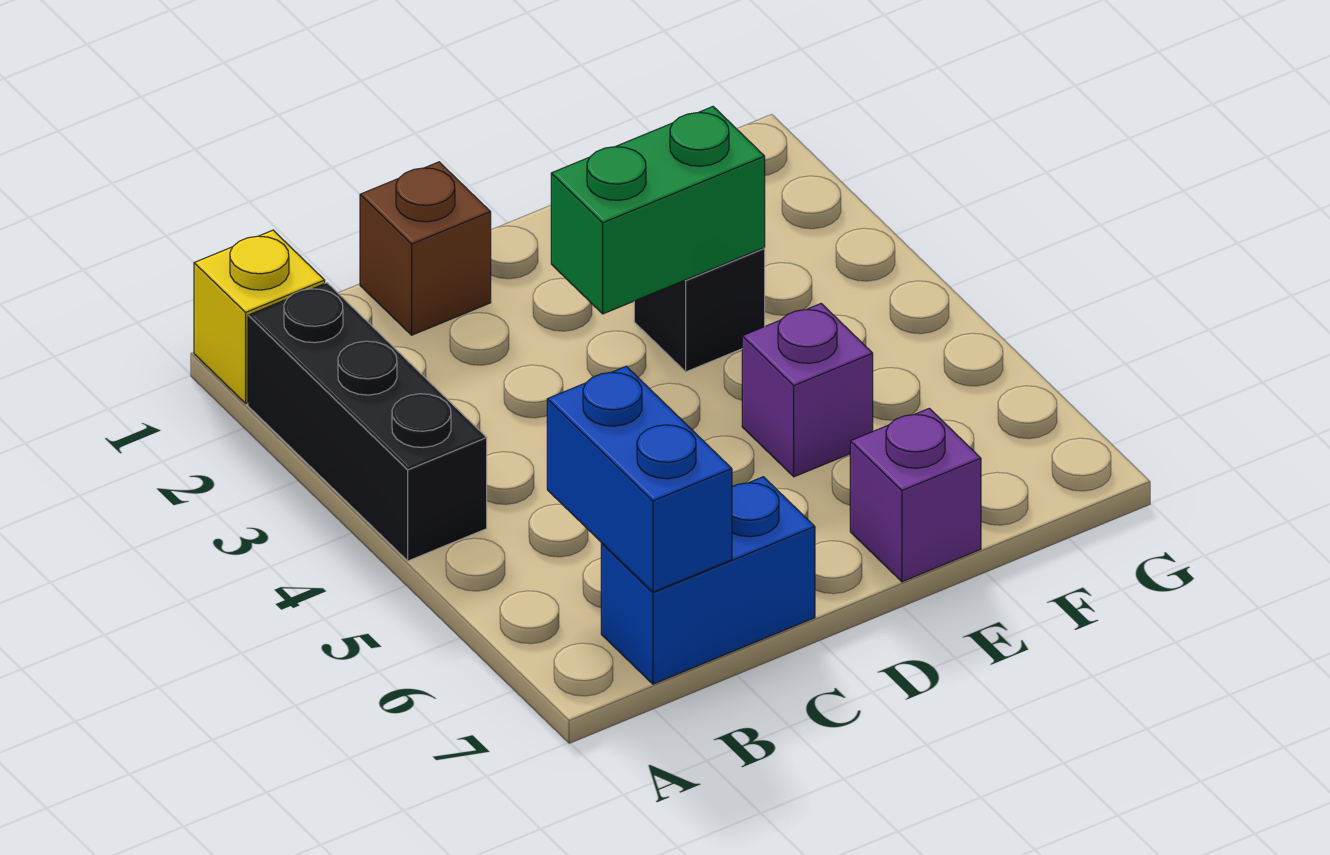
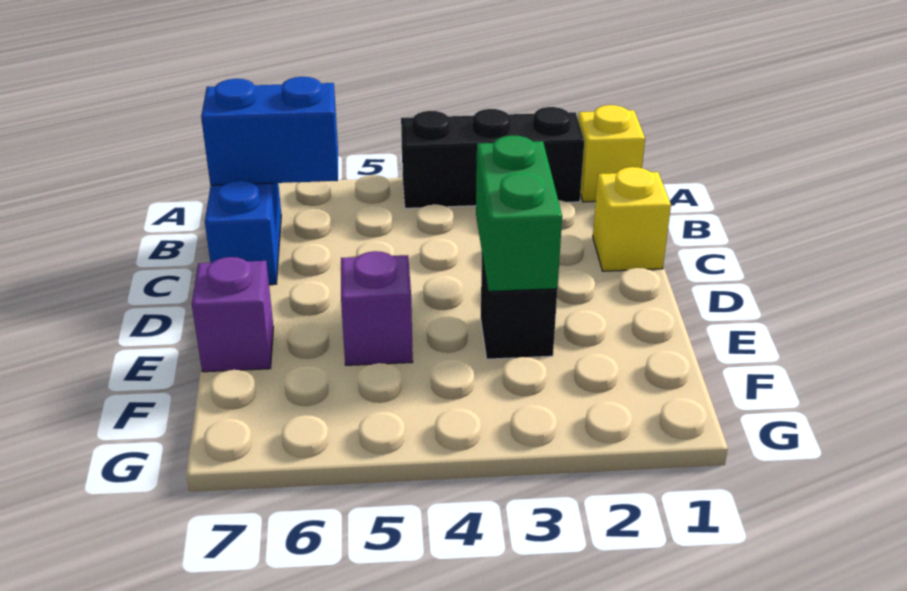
brown brick C1 level 1 -> yellow brick C1 level 1

